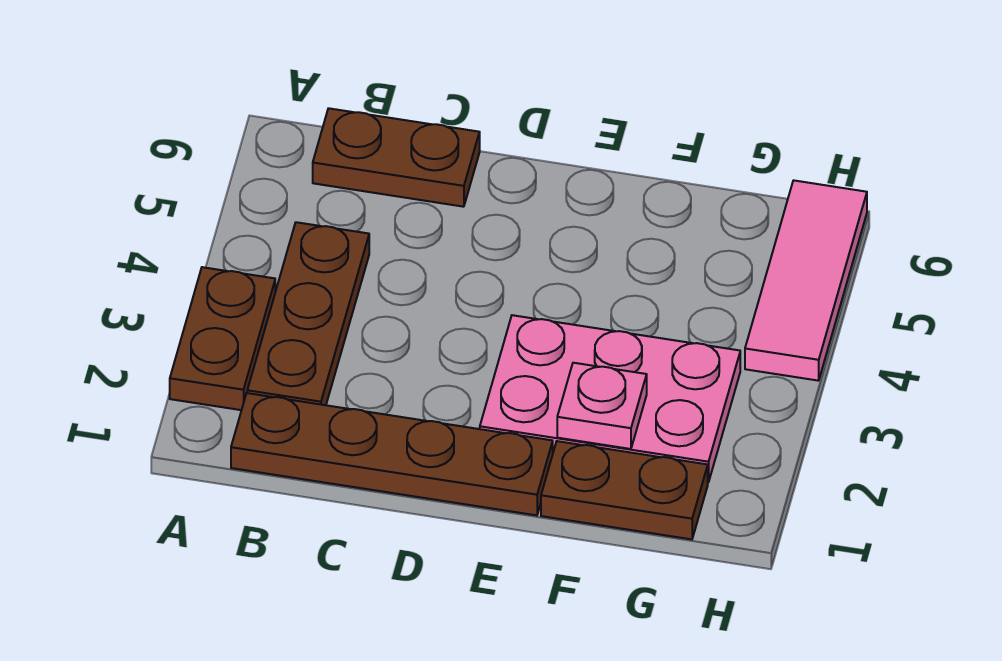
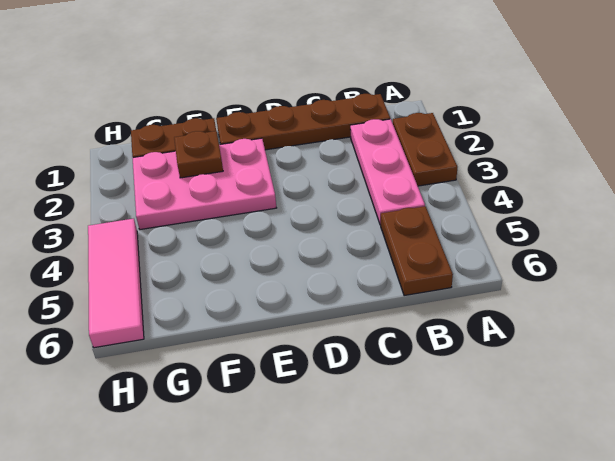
brown plate B2:B4 level 1 -> pink plate B2:B4 level 1
brown plate B6:C6 level 1 -> brown plate B5:B6 level 1
pink plate F2 level 2 -> brown plate F2 level 2

